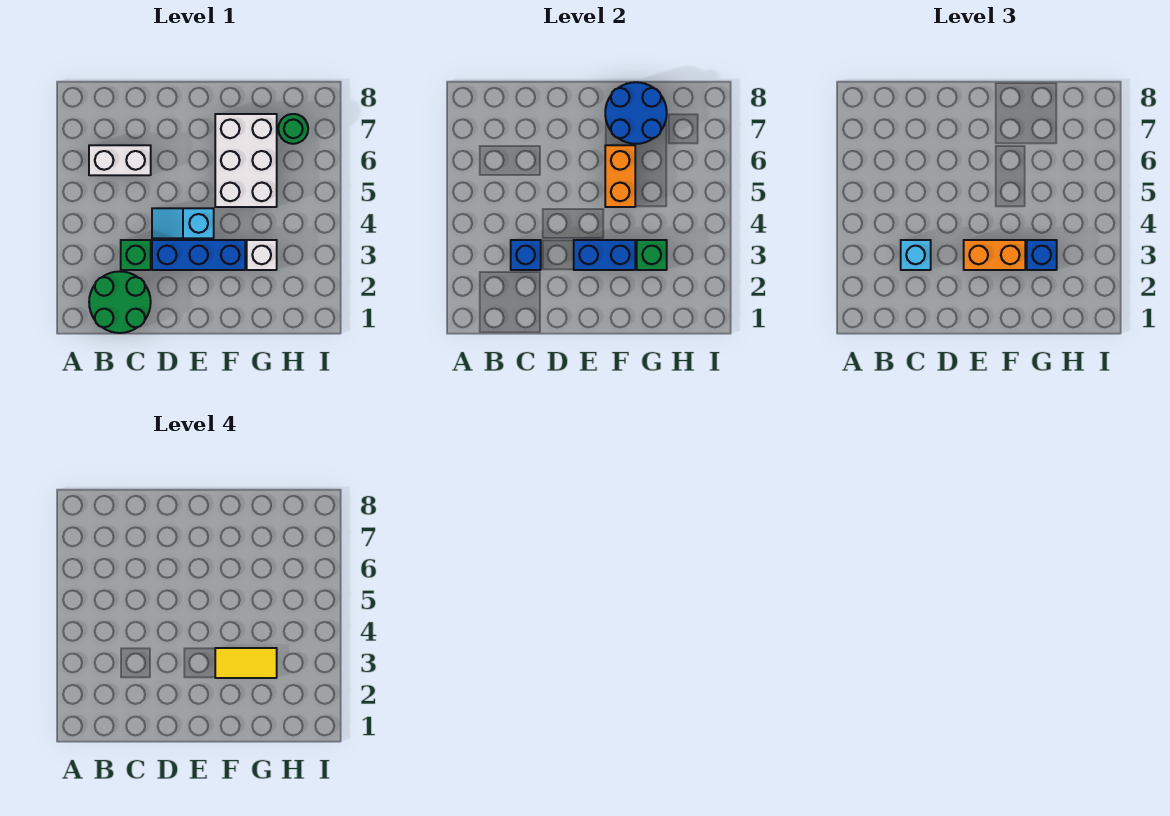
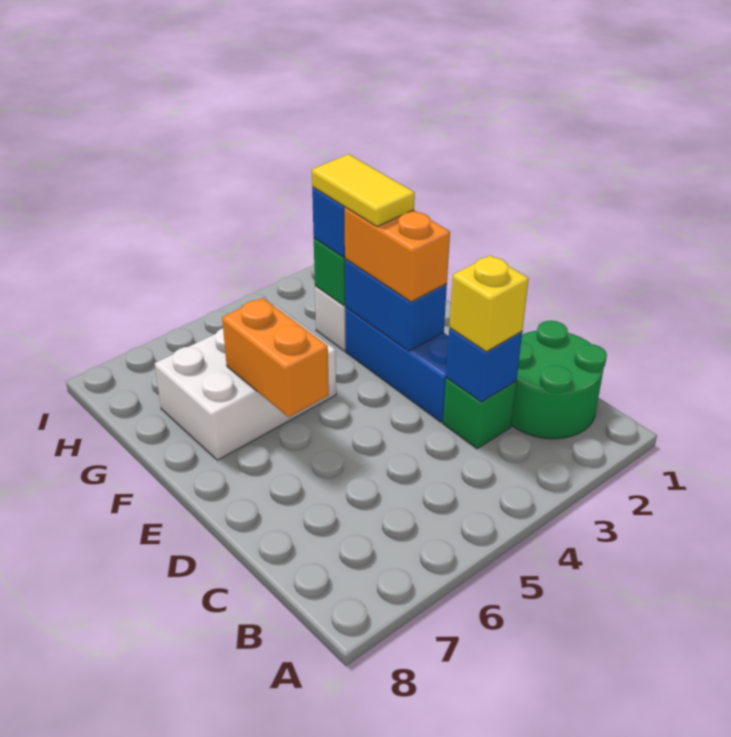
white brick B6:C6 level 1 -> none
cyan brick C3 level 3 -> yellow brick C3 level 3
cyan slope D4:E4 level 1 top E -> none
orange brick F5:F6 level 2 -> orange brick E6:F6 level 2
blue round brick F7:G8 level 2 -> none
green round brick H7 level 1 -> none

